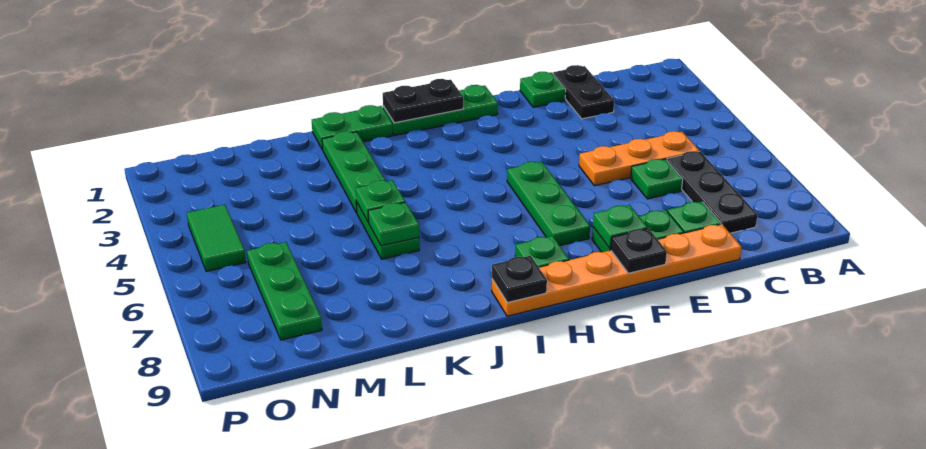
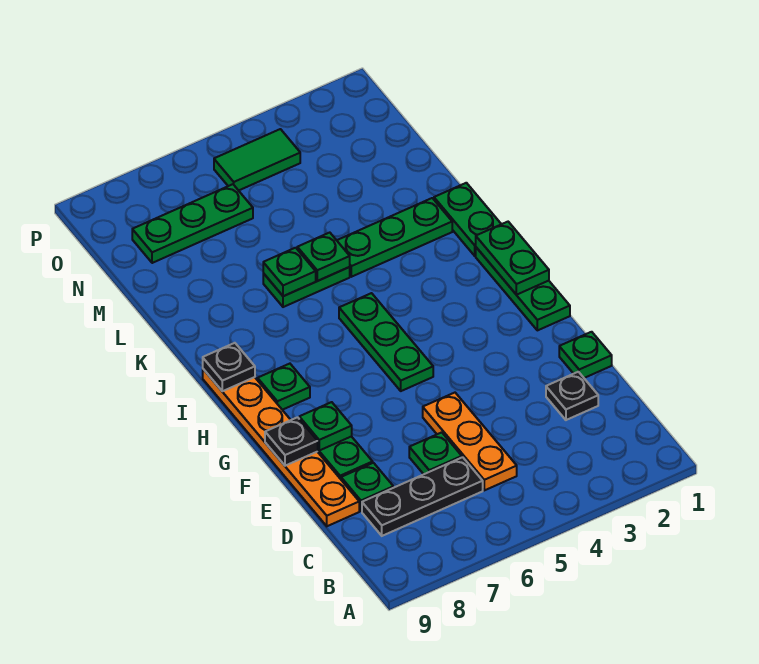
black plate D1:D2 level 1 -> black plate D2 level 1
green plate G5:G7 level 1 -> green plate G5:I5 level 1
black plate H1:I1 level 2 -> green plate H1:I1 level 2

